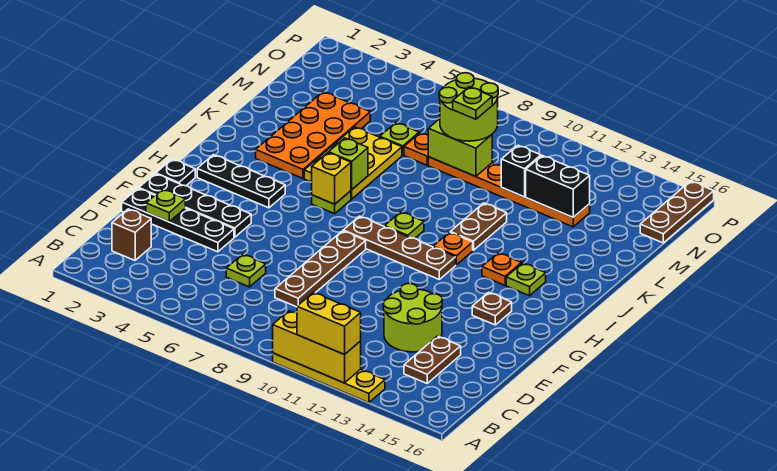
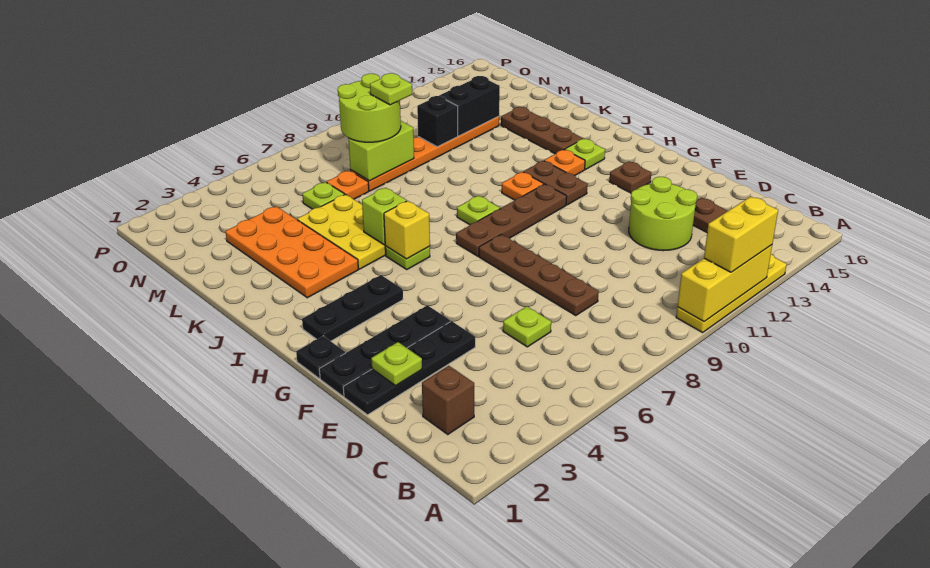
brown plate J11:K11 level 1 -> brown plate H12:I12 level 1
brown plate N16:P16 level 1 -> brown plate J14:L14 level 1

